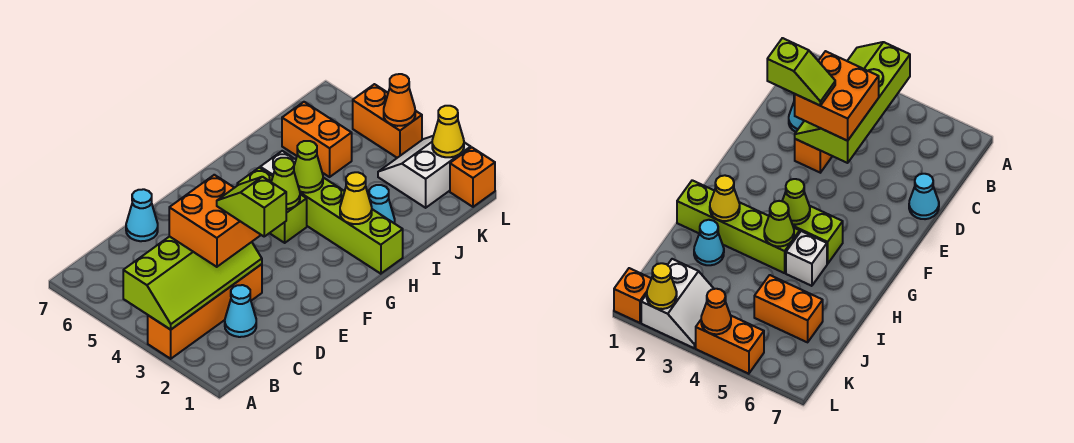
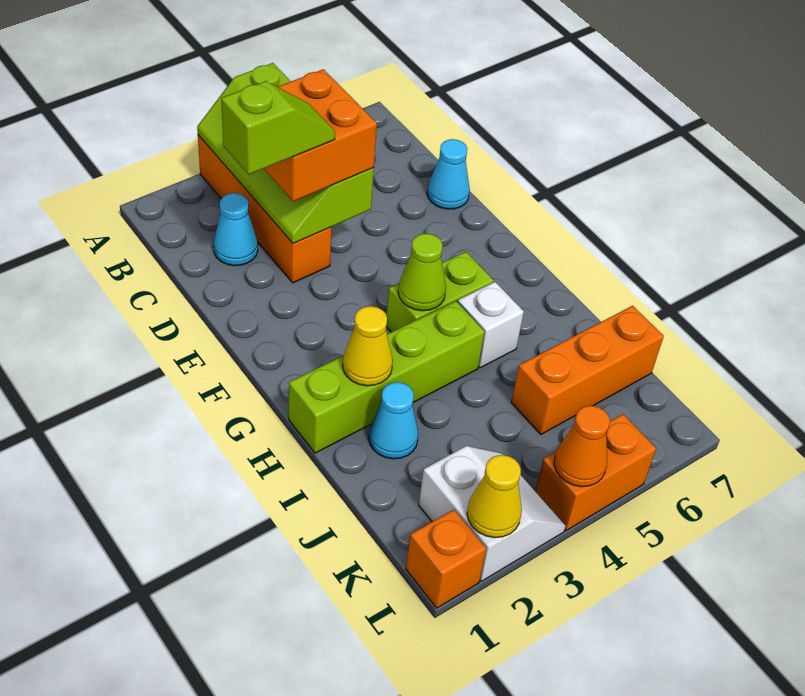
lime cone H4 level 2 -> none
orange brick J5:J6 level 1 -> orange brick J5:J7 level 1

